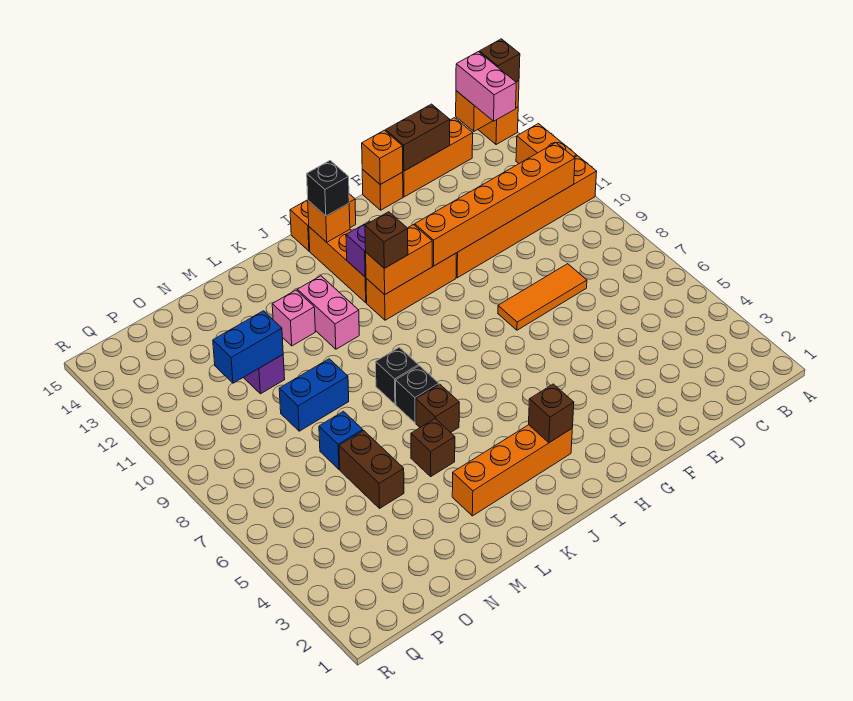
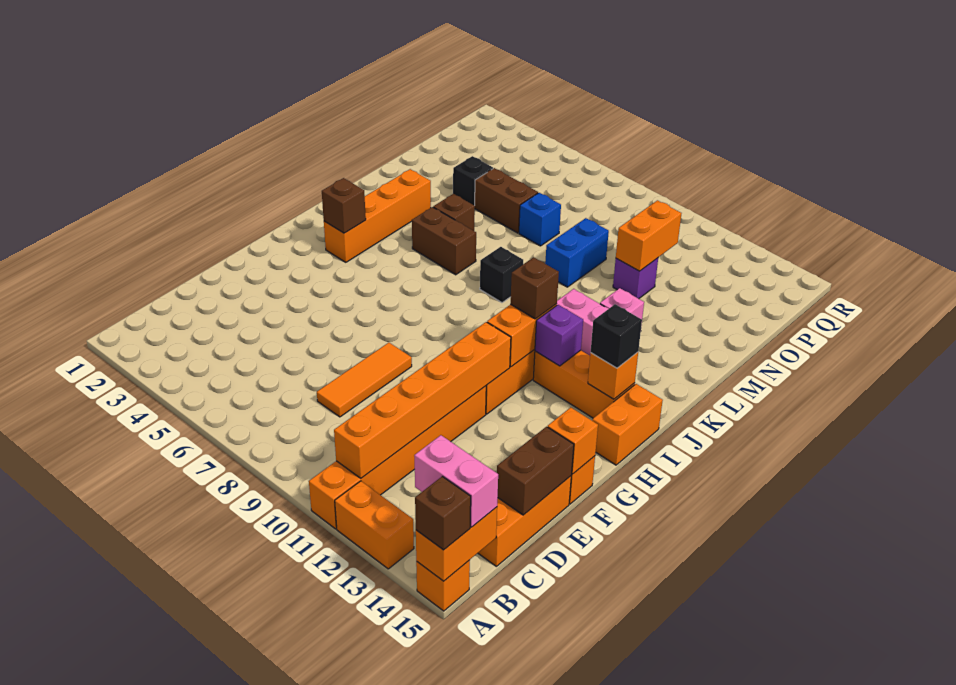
brown brick K6 level 1 -> brown brick K5:K6 level 1
black brick K7 level 1 -> black brick N4 level 1
blue brick N11:O11 level 2 -> orange brick N11:O11 level 2

